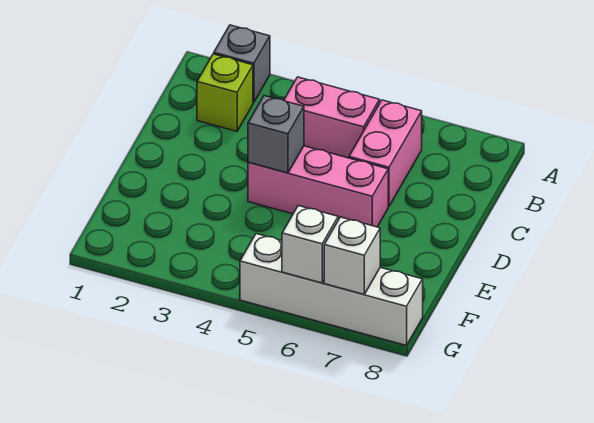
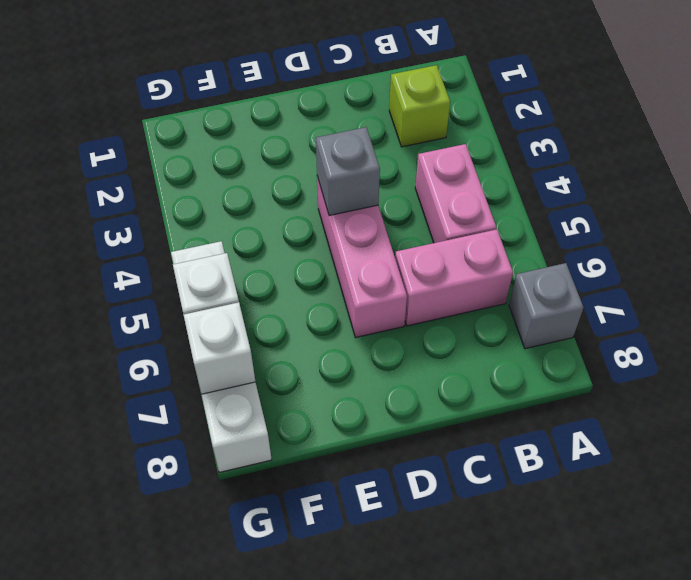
grey brick A2 level 1 -> grey brick A7 level 1

